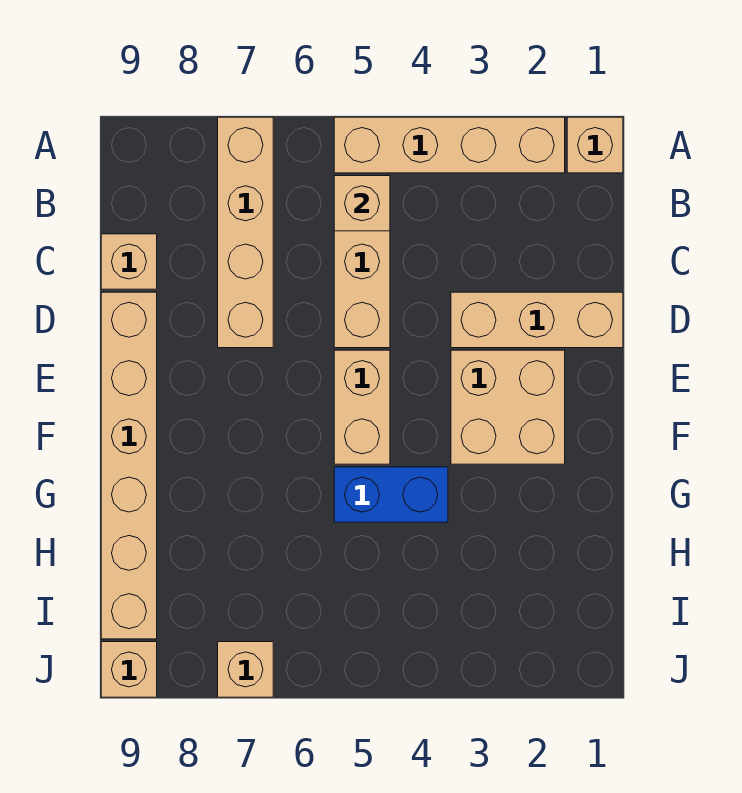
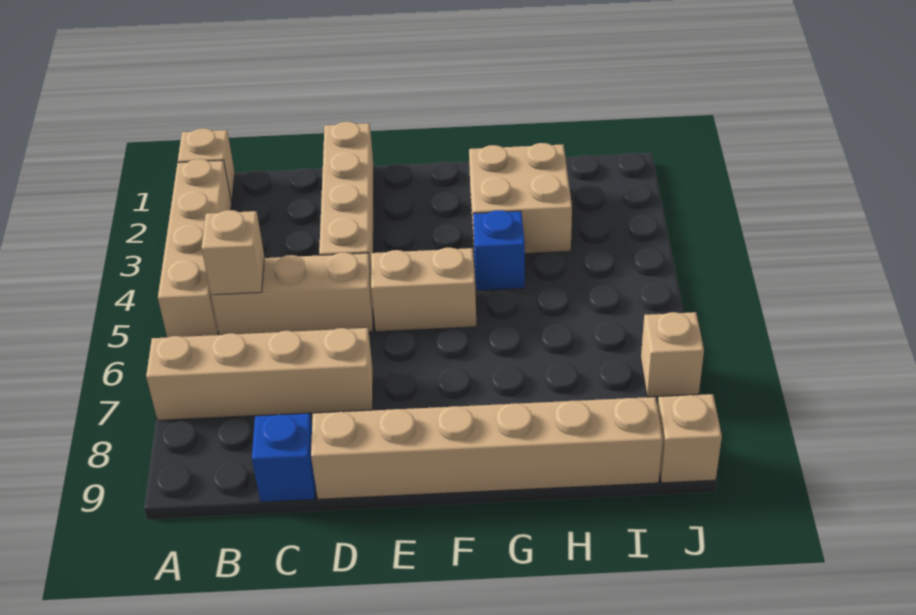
tan brick C9 level 1 -> blue brick C9 level 1
tan brick D1:D3 level 1 -> tan brick D1:D4 level 1
tan brick E2:F3 level 1 -> tan brick G2:H3 level 1
blue brick G4:G5 level 1 -> blue brick G4 level 1

